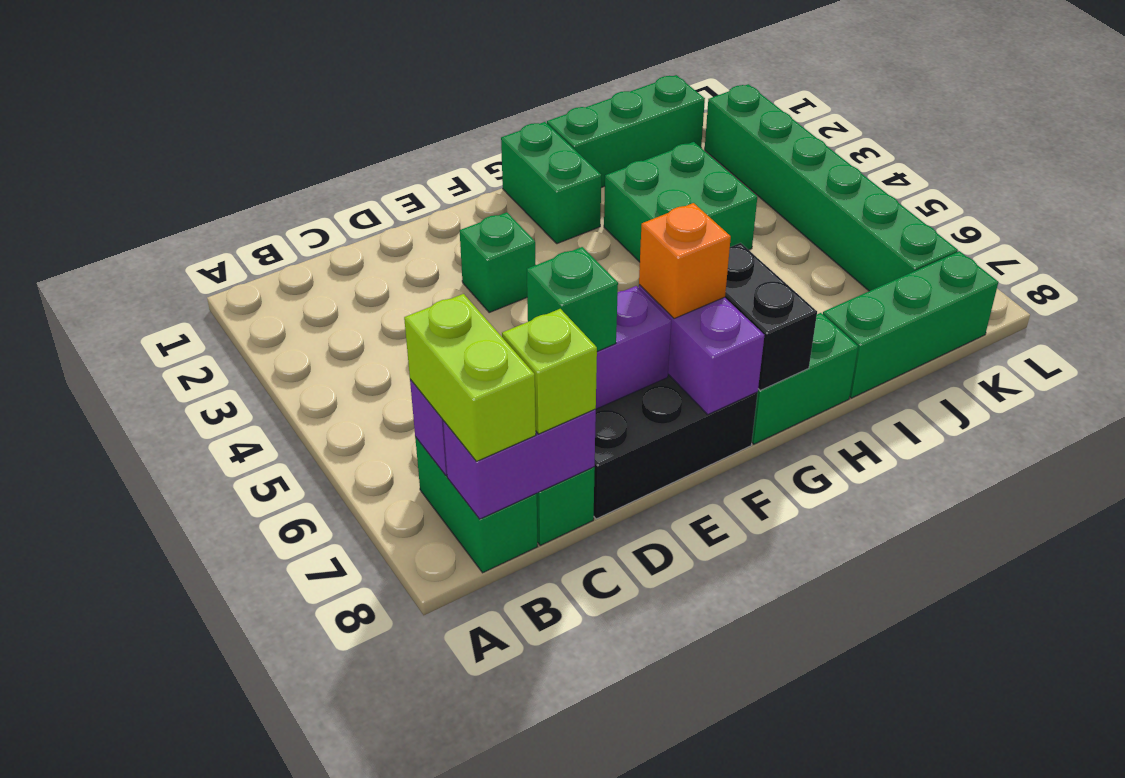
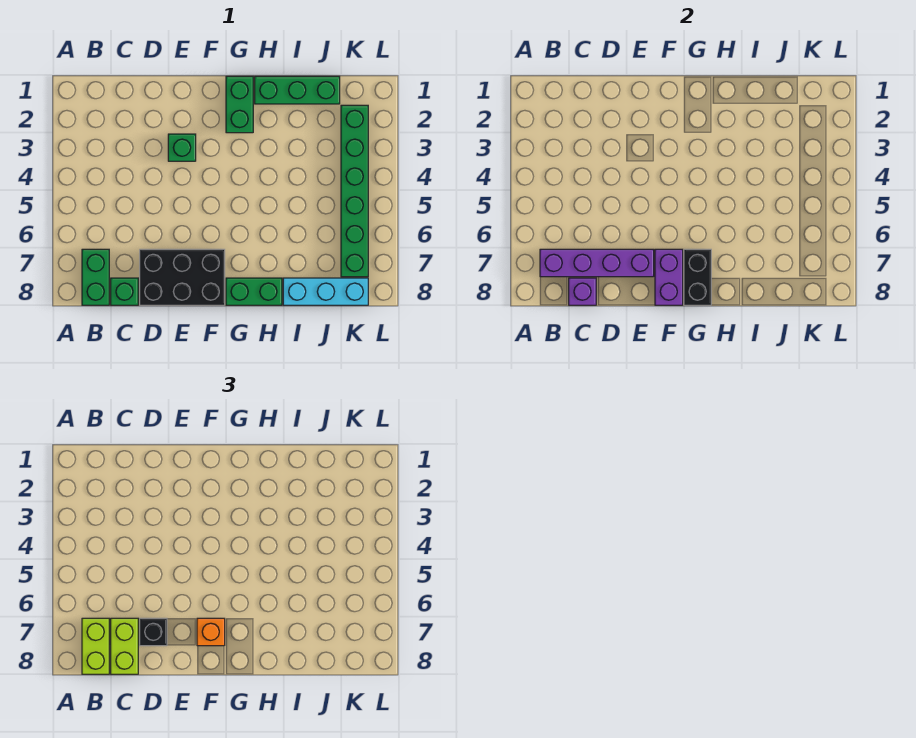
purple brick B8:C8 level 2 -> purple brick C8 level 2
lime brick C8 level 3 -> lime brick C7:C8 level 3
green brick D7 level 3 -> black brick D7 level 3
green brick H3:I4 level 1 -> none
green brick I8:K8 level 1 -> cyan brick I8:K8 level 1

